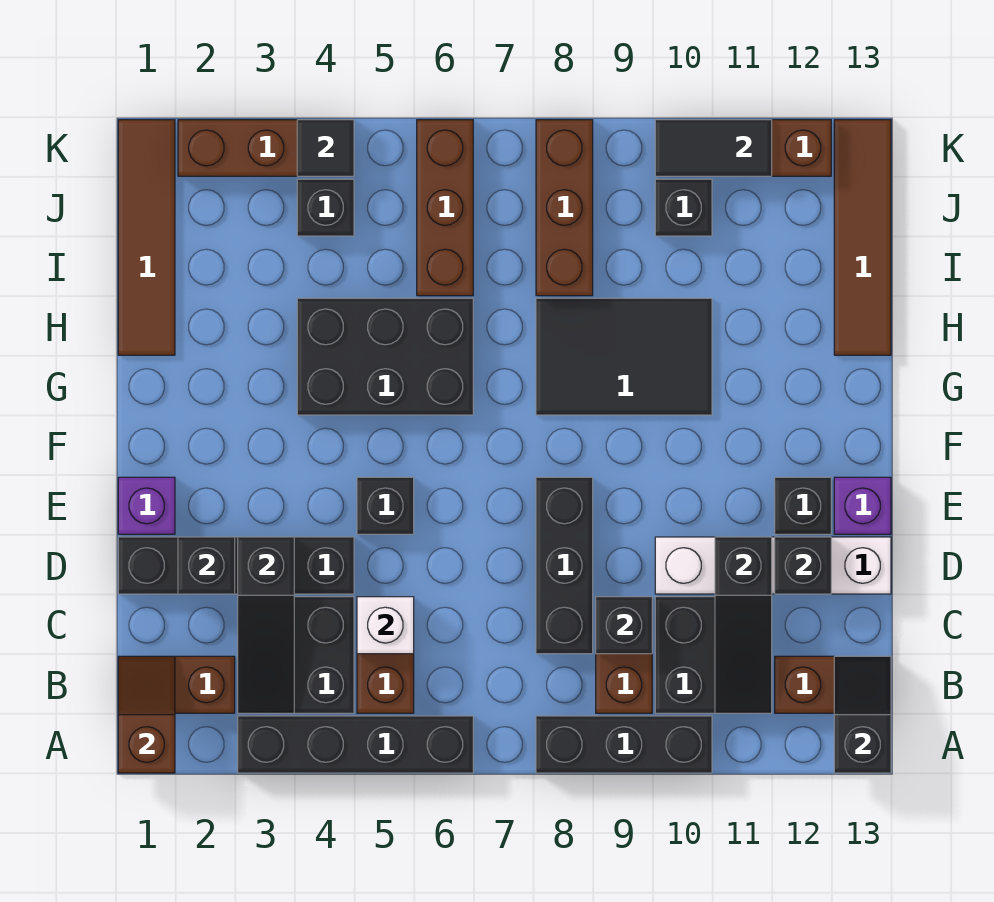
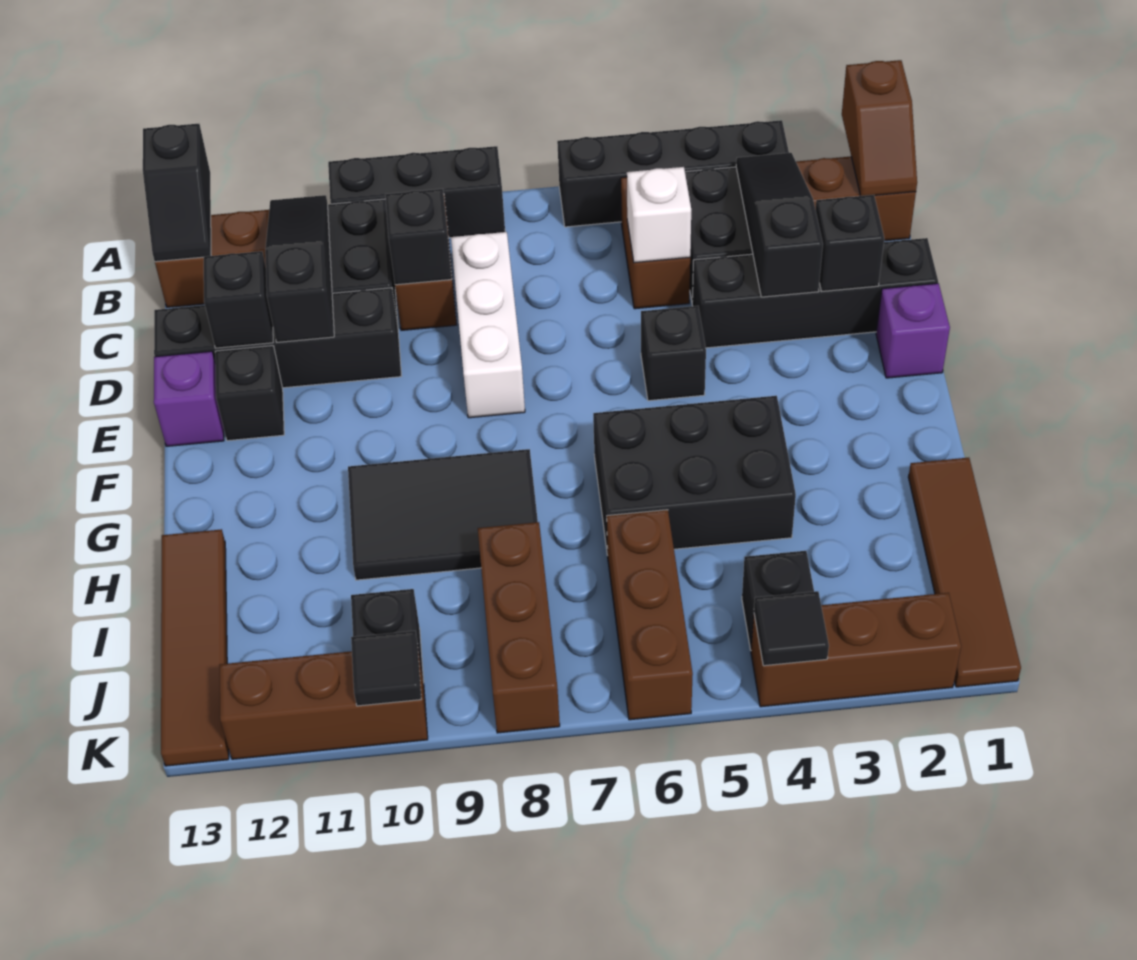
black brick C8:E8 level 1 -> white brick C8:E8 level 1
white brick D10:D13 level 1 -> black brick D10:D13 level 1
black tile K10:K11 level 2 -> black tile K10 level 2

